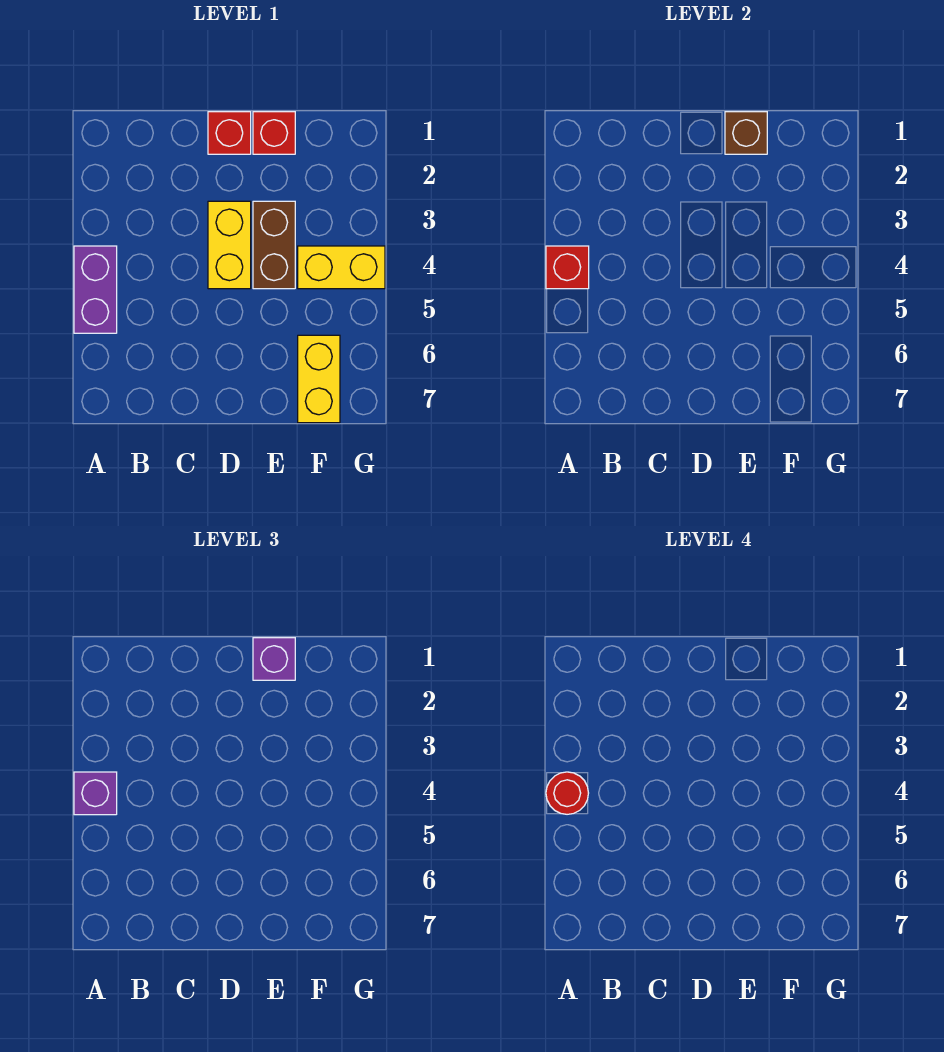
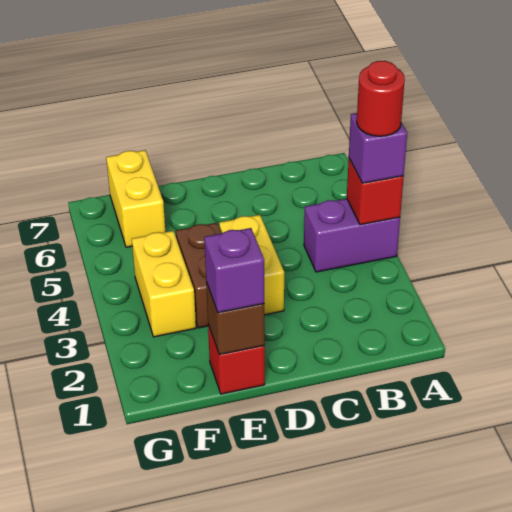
purple brick A4:A5 level 1 -> purple brick A4:B4 level 1
red brick D1 level 1 -> none
yellow brick F4:G4 level 1 -> yellow brick F3:F4 level 1

